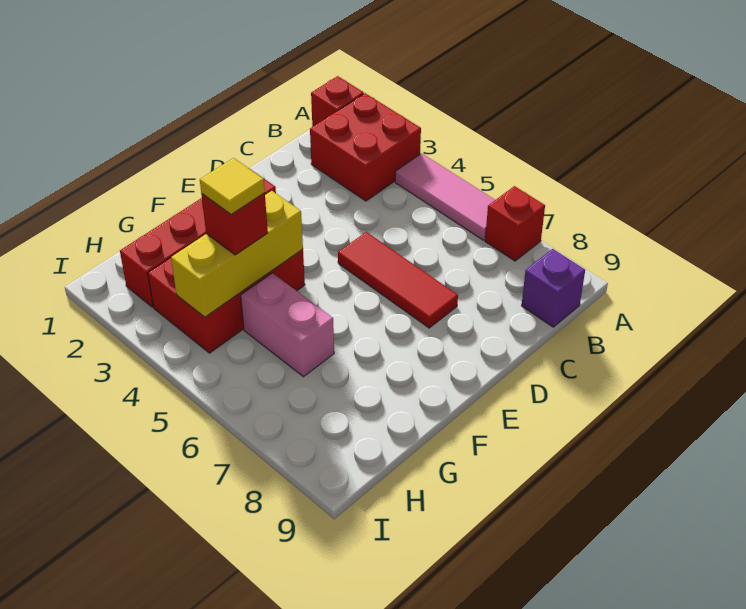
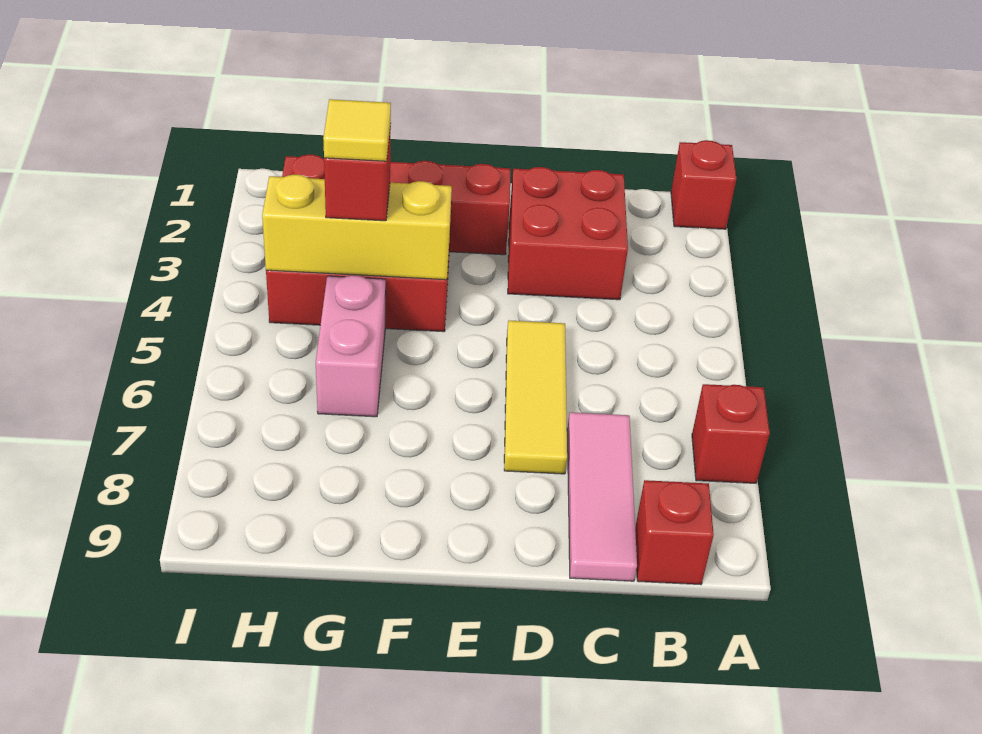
red brick A2:B3 level 1 -> red brick C2:D3 level 1
pink tile A4:A6 level 1 -> pink tile C7:C9 level 1
purple brick B9 level 1 -> red brick B9 level 1
red tile D5:D7 level 1 -> yellow tile D5:D7 level 1

